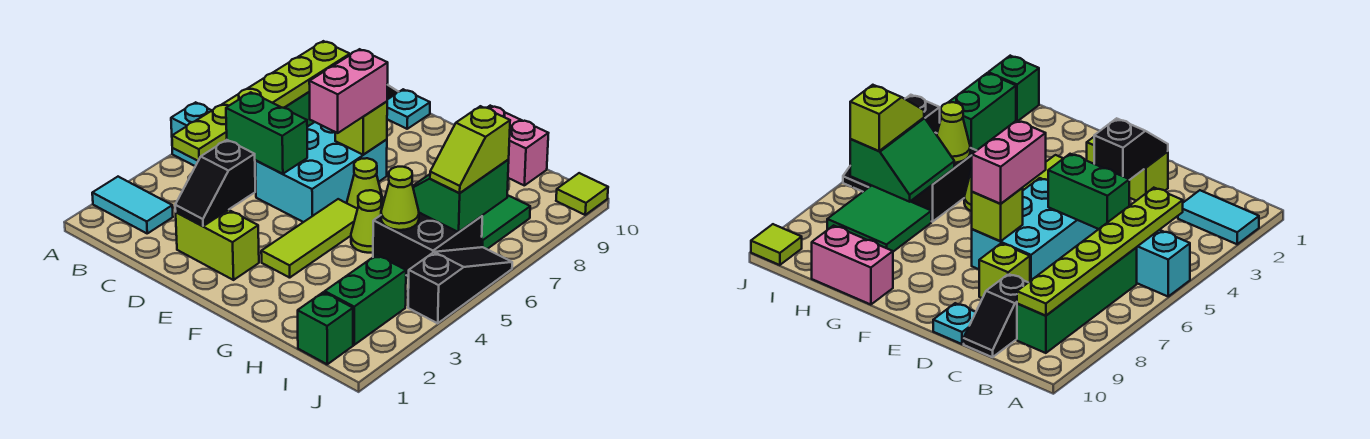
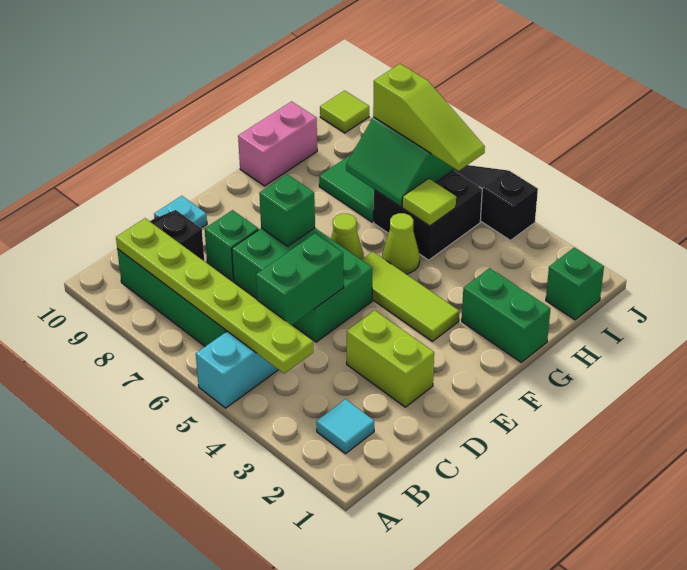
cyan tile A2:B2 level 1 -> cyan tile B2 level 1
lime brick D2:E2 level 1 -> lime brick D2:D3 level 1
black slope D2:D3 level 2 top 3 -> none
cyan brick D5:E7 level 1 -> green brick D5:E7 level 1
lime brick D8 level 1 -> green brick D8 level 1
pink brick E6:E7 level 3 -> none
lime brick E7 level 2 -> green brick E7 level 2
lime cone H5 level 2 -> lime tile H5 level 2
green brick I2:I3 level 1 -> green brick G1:G2 level 1
lime slope I6:I7 level 3 top 7 -> lime slope I5:I7 level 3 top 7

